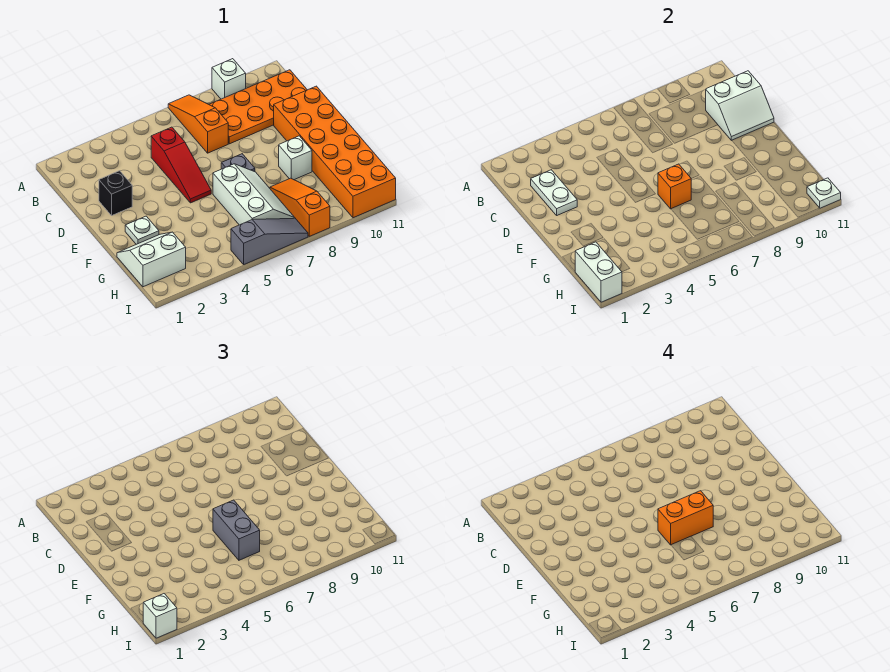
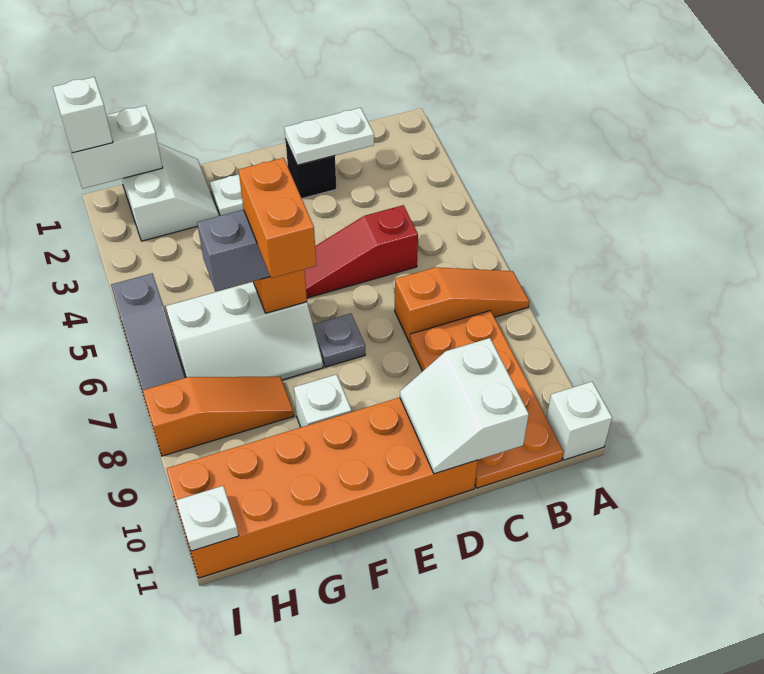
white brick A9 level 1 -> white brick A11 level 1

